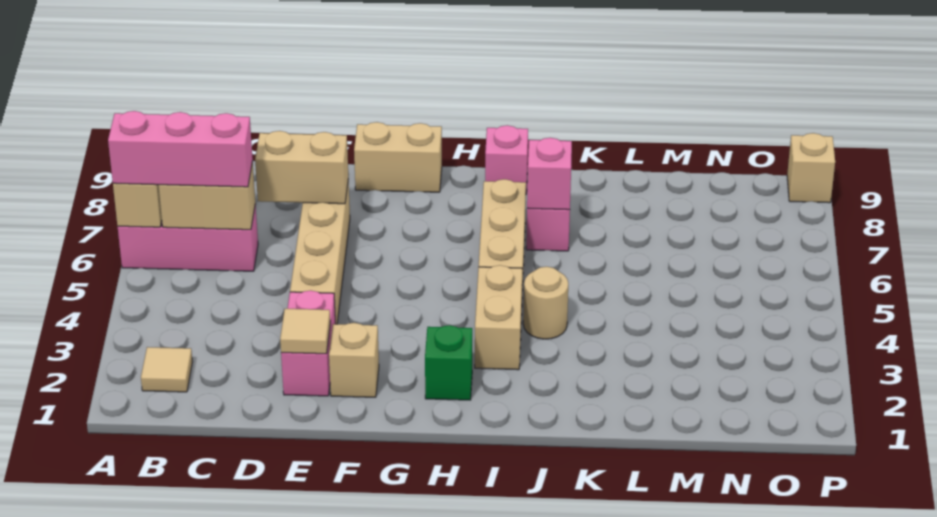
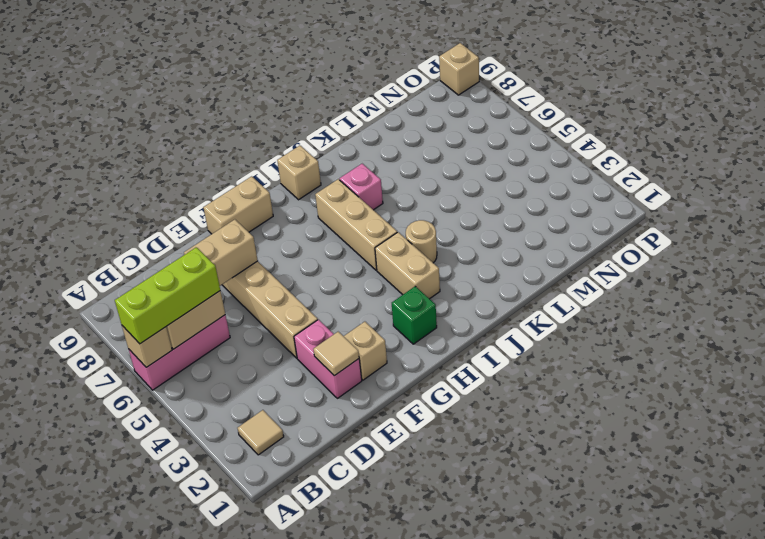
pink brick A6:C6 level 3 -> lime brick A6:C6 level 3
pink brick I9 level 1 -> tan brick I9 level 1
pink brick J7 level 2 -> none

